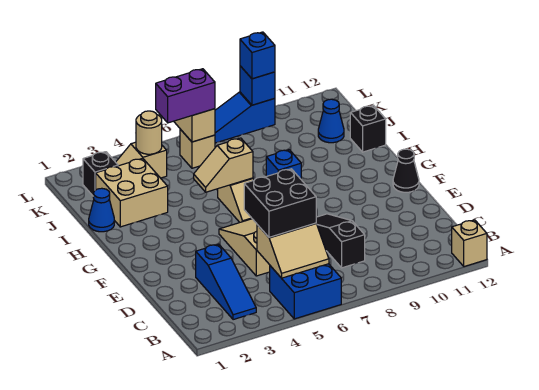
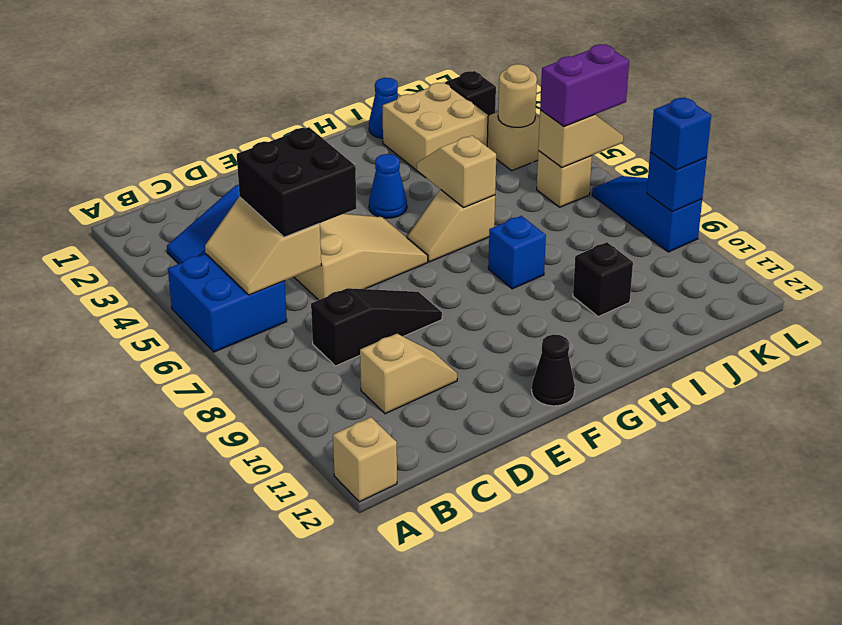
none -> tan slope C10:D10 level 1 top C
black brick I12 level 1 -> black brick I10 level 1
blue cone J11 level 1 -> blue cone G4 level 1
purple brick K5:K6 level 3 -> purple brick K6:L6 level 3

